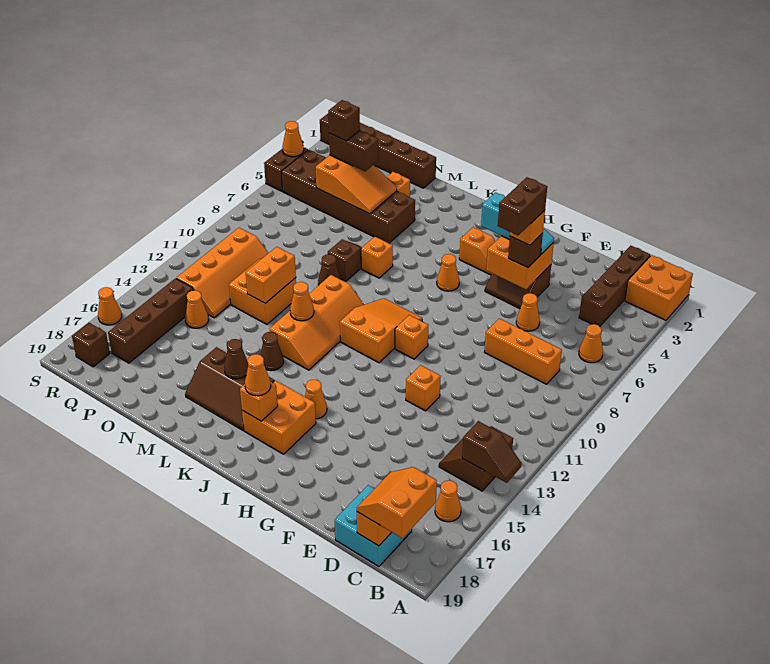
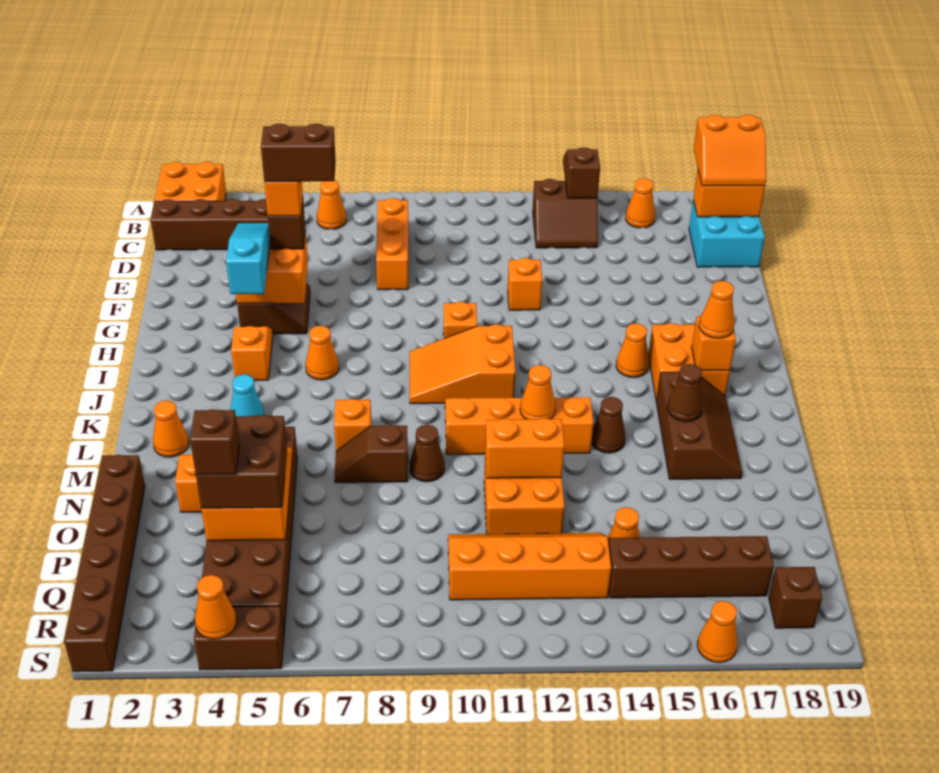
orange cone E6 level 1 -> orange cone L2 level 1
none -> cyan cone K4 level 1
brown brick O4:P4 level 3 -> brown brick O4:P5 level 3

